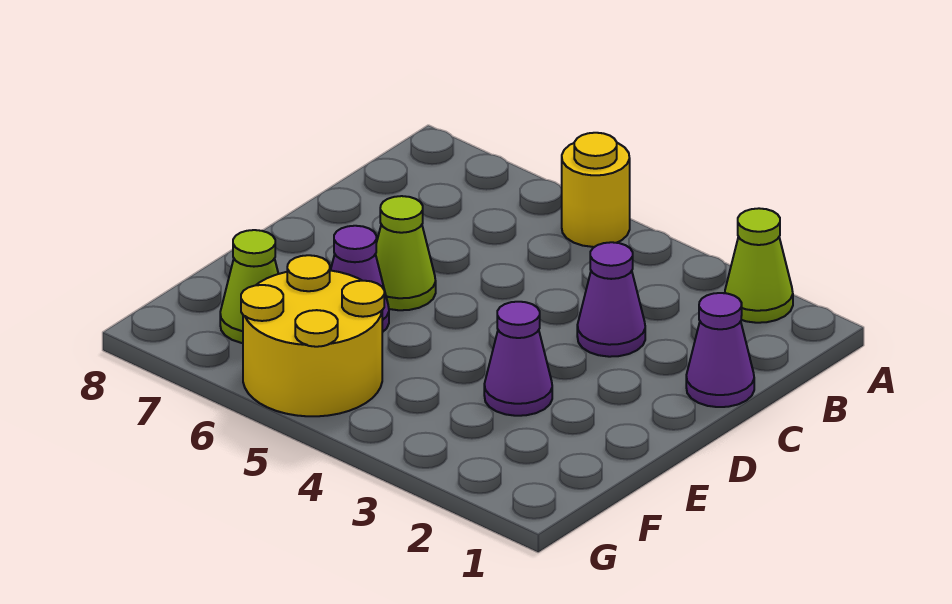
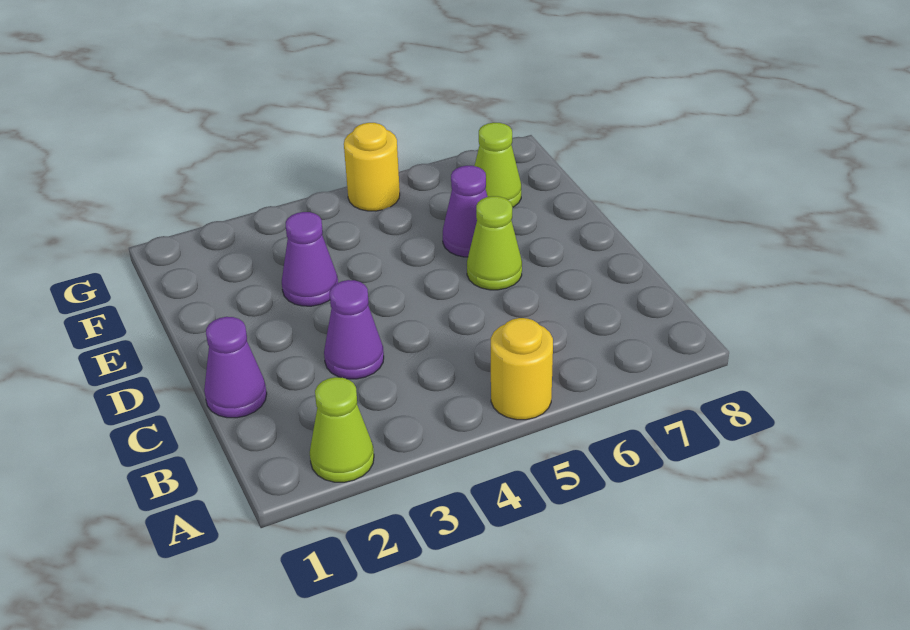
yellow round brick F5:G6 level 1 -> yellow round brick G5 level 1

